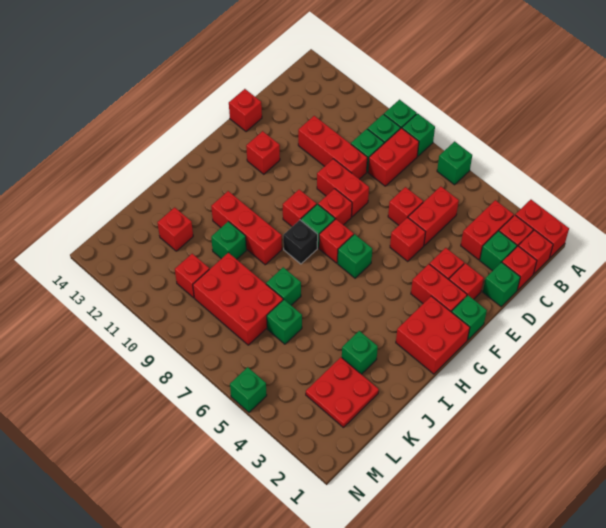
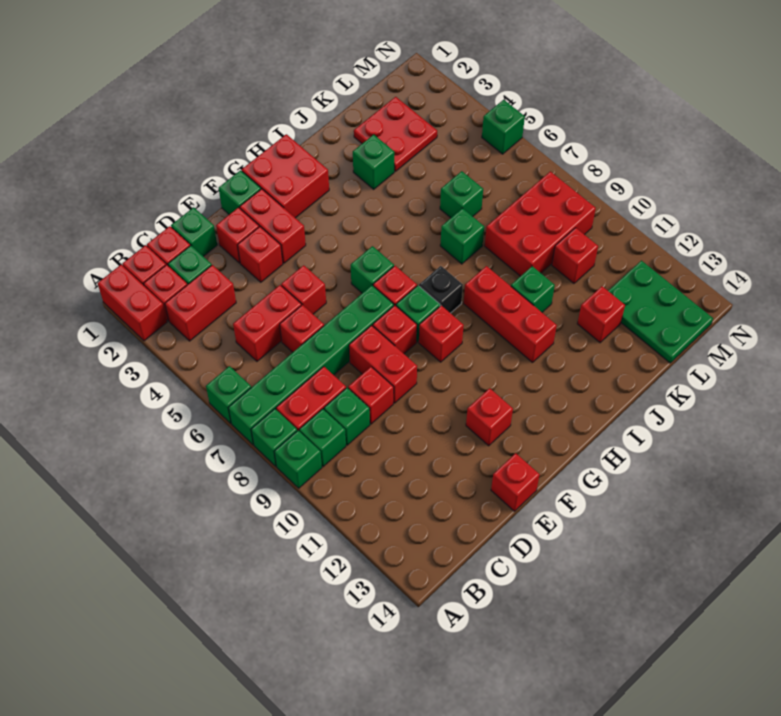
none -> green brick A7:F7 level 1
red brick D9:D11 level 1 -> red brick D9 level 1
red brick K7:L9 level 1 -> red brick K8:M9 level 1
none -> green plate L12:M14 level 1

